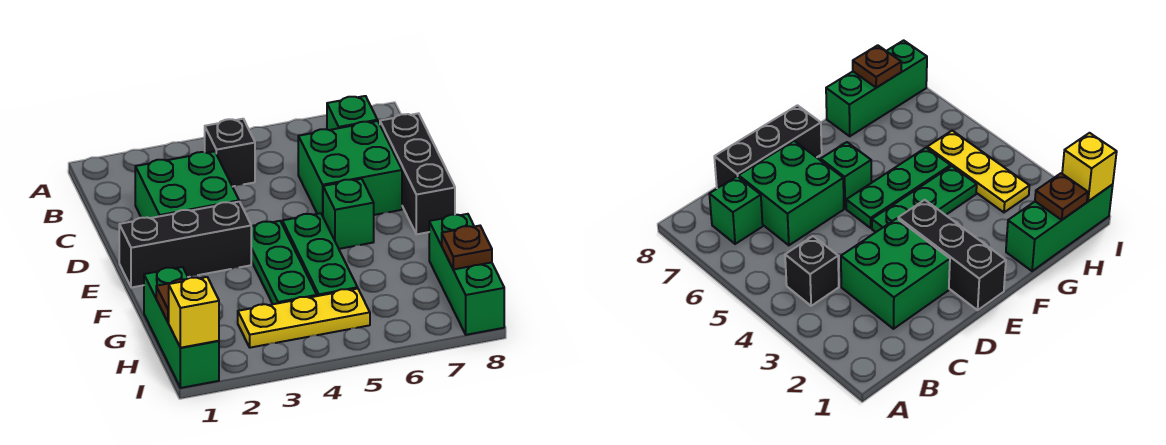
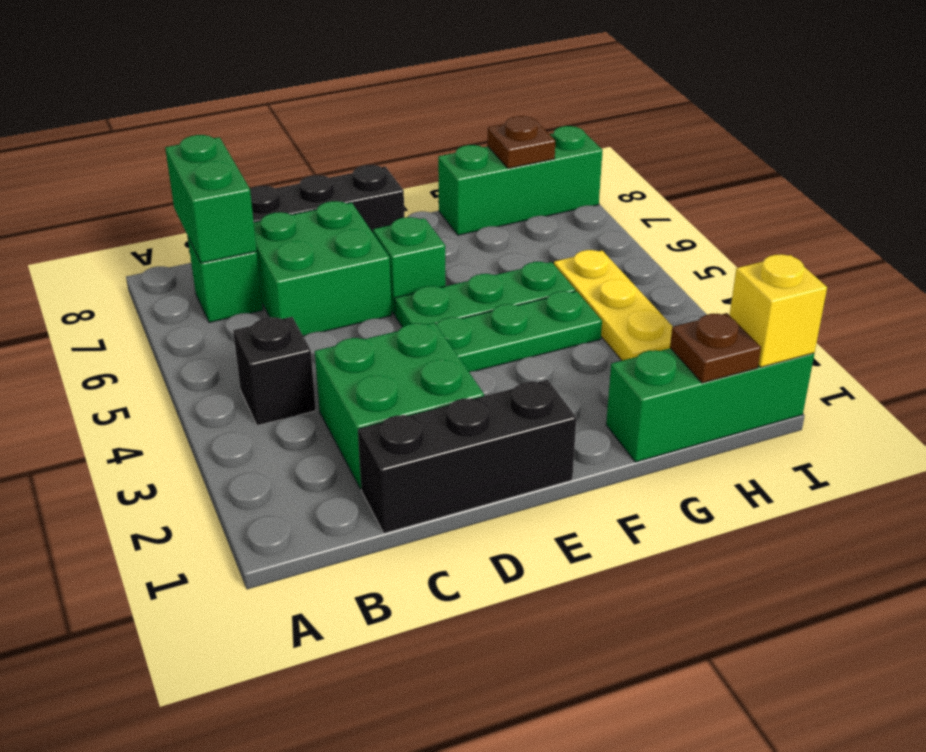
none -> green brick B7:B8 level 2
black brick E1:E3 level 1 -> black brick C1:E1 level 1

